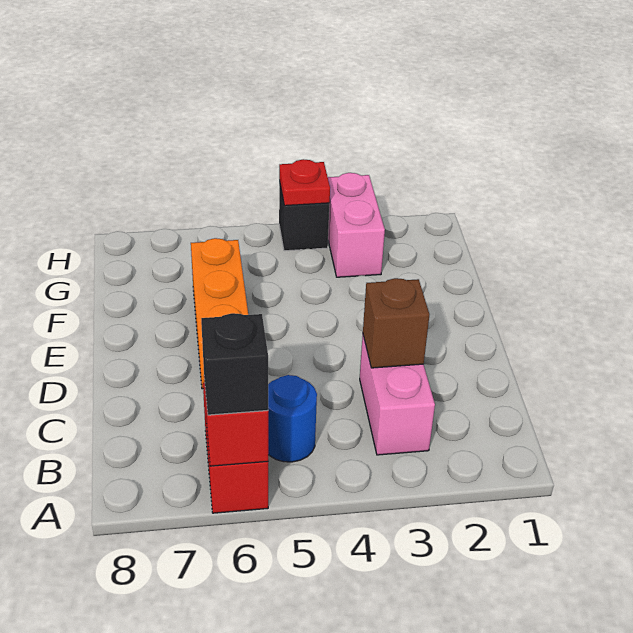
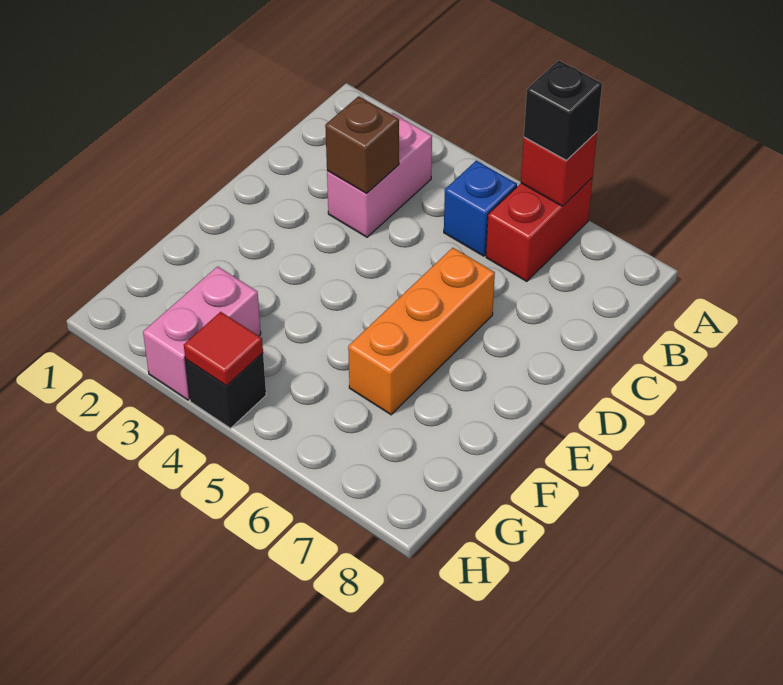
blue round brick B5 level 1 -> blue brick B5 level 1
red plate H4 level 2 -> red tile H4 level 2

